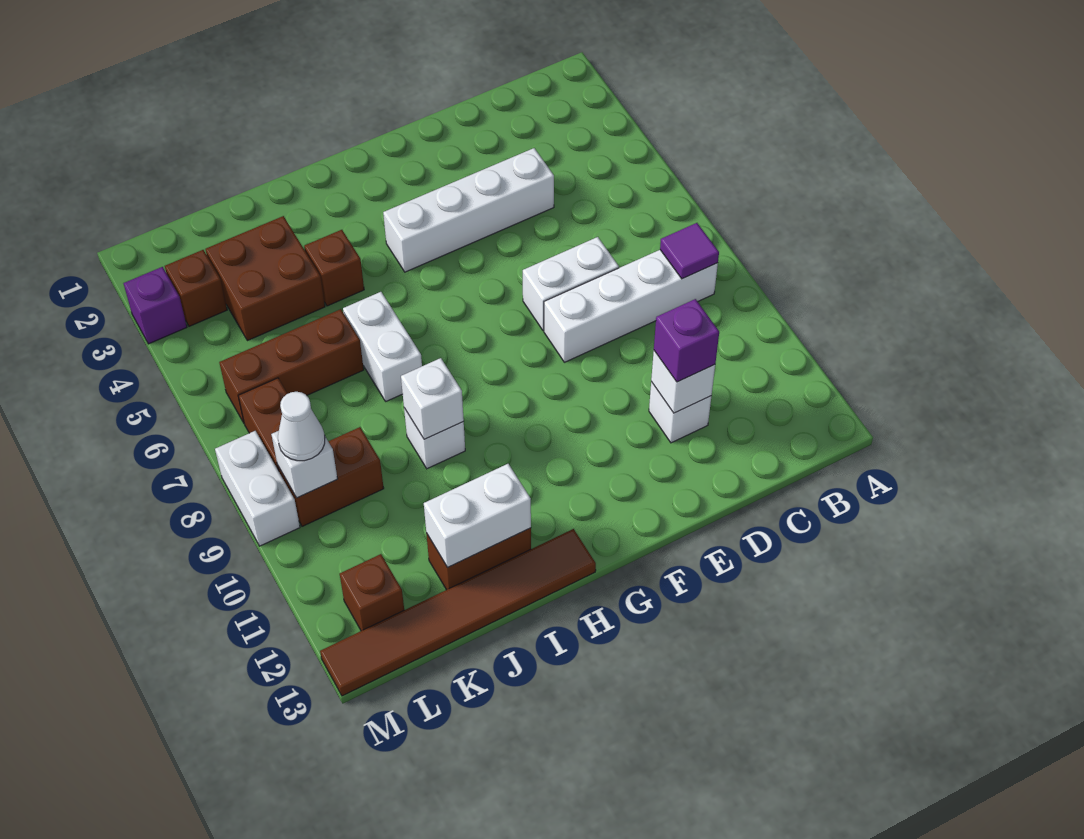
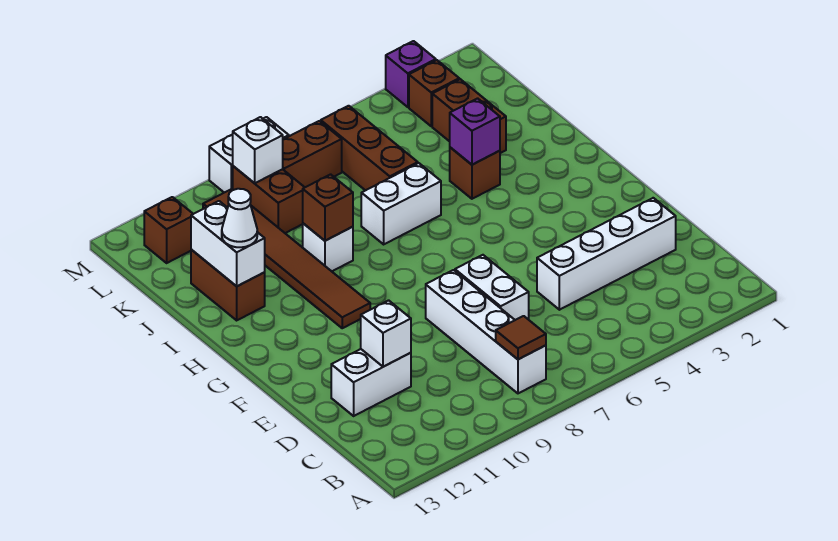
purple tile B8 level 2 -> brown tile B8 level 2
white brick D4:G4 level 1 -> white brick D2:D5 level 1
white brick D11 level 1 -> white brick D11:D12 level 1
purple brick D11 level 3 -> purple brick I4 level 2
brown tile H13:M13 level 1 -> brown tile G10:L10 level 1
white brick I9 level 2 -> brown brick I9 level 2
brown brick J3:K4 level 1 -> brown brick J3:K3 level 1
white cone L9 level 3 -> white cone I12 level 3

